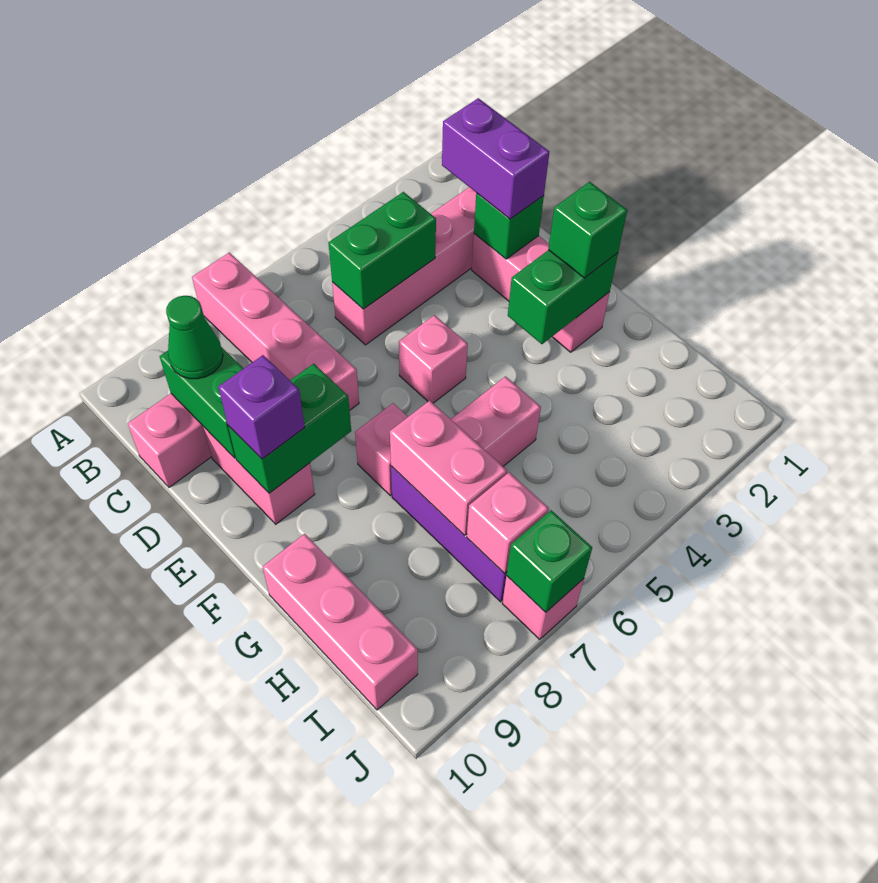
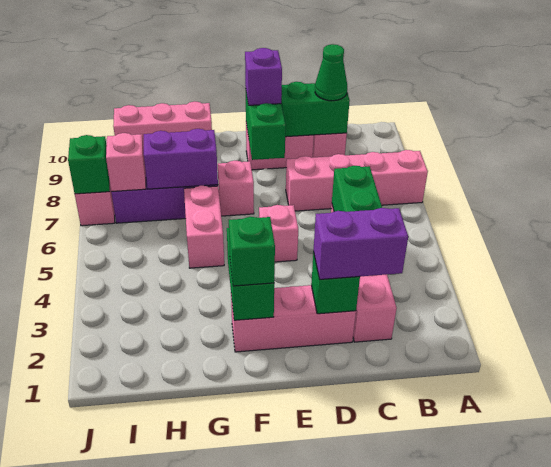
pink brick G7:H7 level 2 -> purple brick G7:H7 level 2

